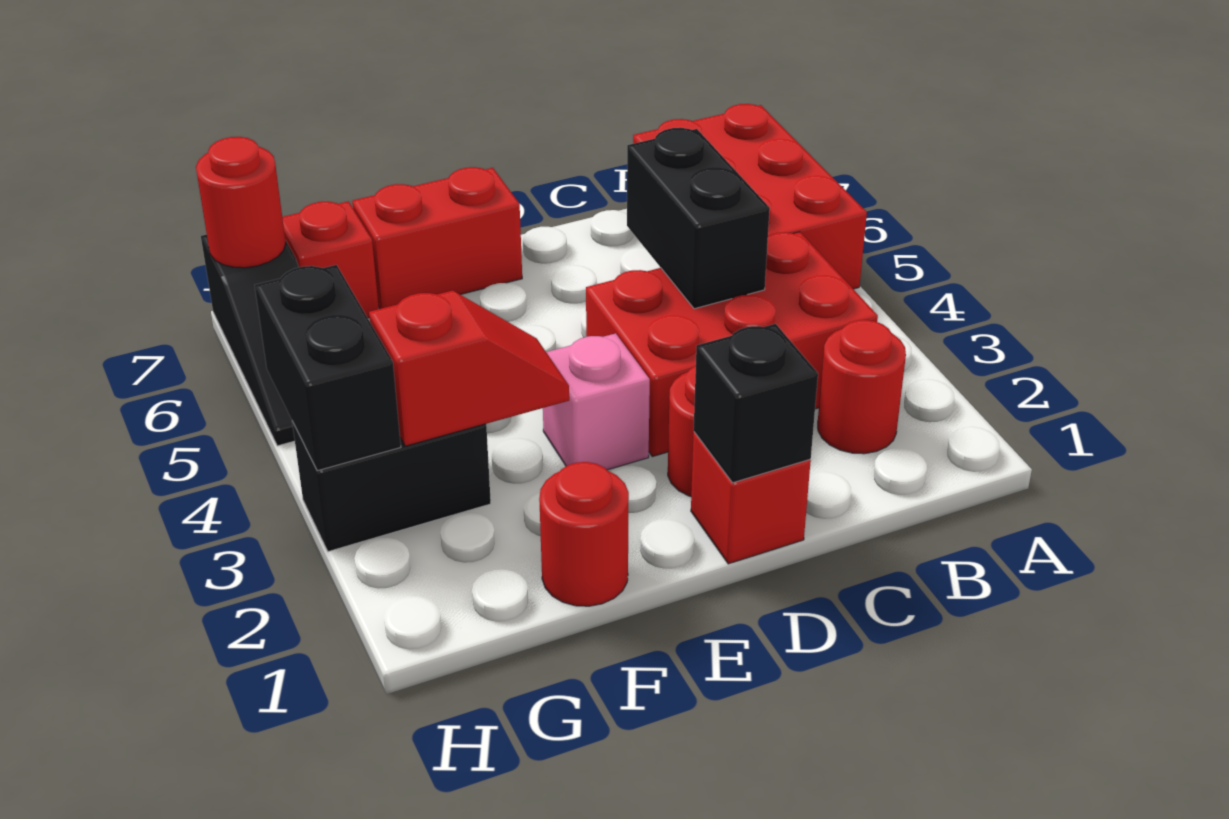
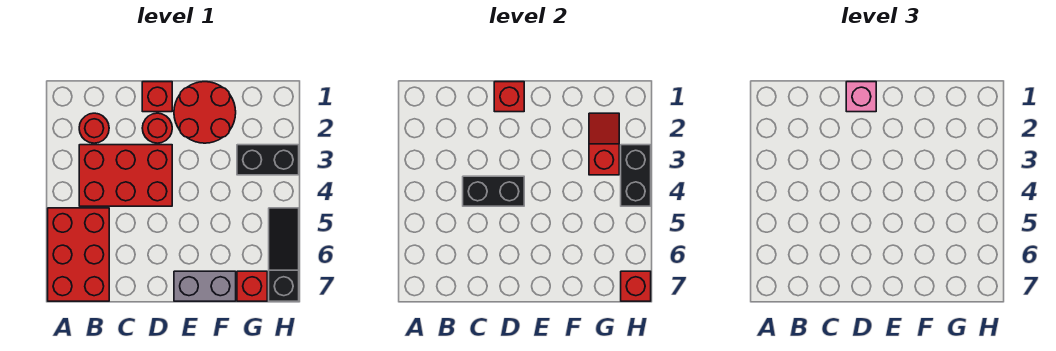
black brick C4:C5 level 2 -> black brick C4:D4 level 2
black brick D1 level 2 -> red brick D1 level 2
pink brick E3 level 1 -> pink brick D1 level 3
red brick E7:F7 level 1 -> grey brick E7:F7 level 1
red round brick F1 level 1 -> red round brick E1:F2 level 1
red slope F3:G3 level 2 top G -> red slope G2:G3 level 2 top 3
red round brick H7 level 2 -> red brick H7 level 2

